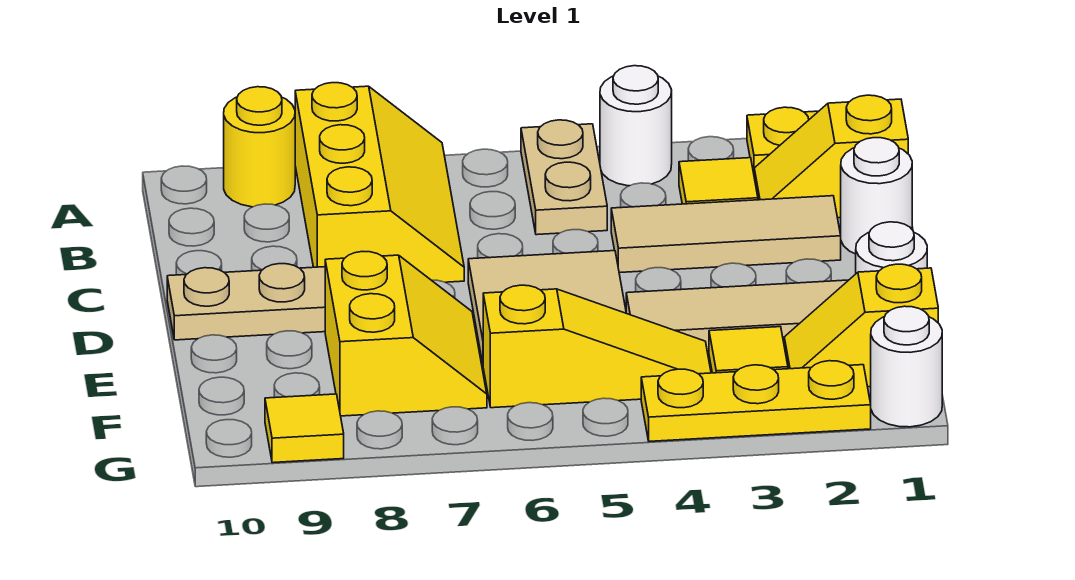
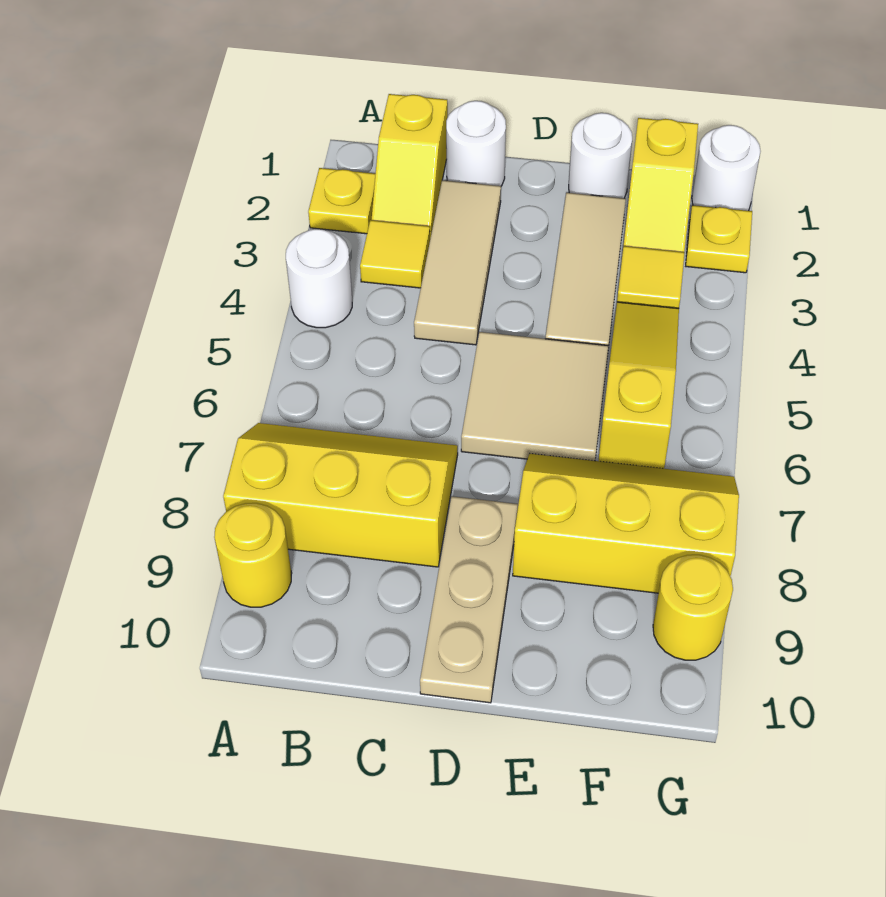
tan plate A5:B5 level 1 -> none
yellow slope E7:F8 level 1 top 8 -> yellow slope E7:G8 level 1 top 8
yellow plate G2:G4 level 1 -> yellow plate G2 level 1
yellow tile G9 level 1 -> yellow round brick G9 level 1

